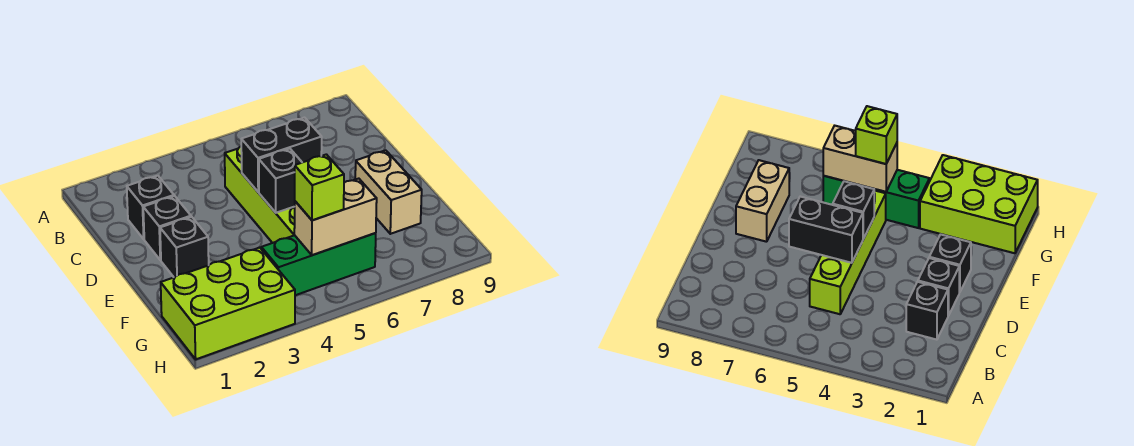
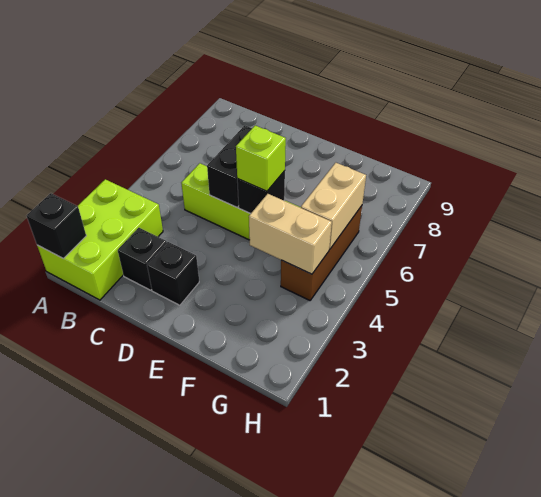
black brick E2 level 1 -> black brick A1 level 2
tan brick E8:F8 level 1 -> tan brick F4:G4 level 2
lime brick G1:H3 level 1 -> lime brick A1:B3 level 1
green brick G4:G6 level 1 -> brown brick G4:G6 level 1
lime brick G5 level 3 -> lime brick E5 level 3

